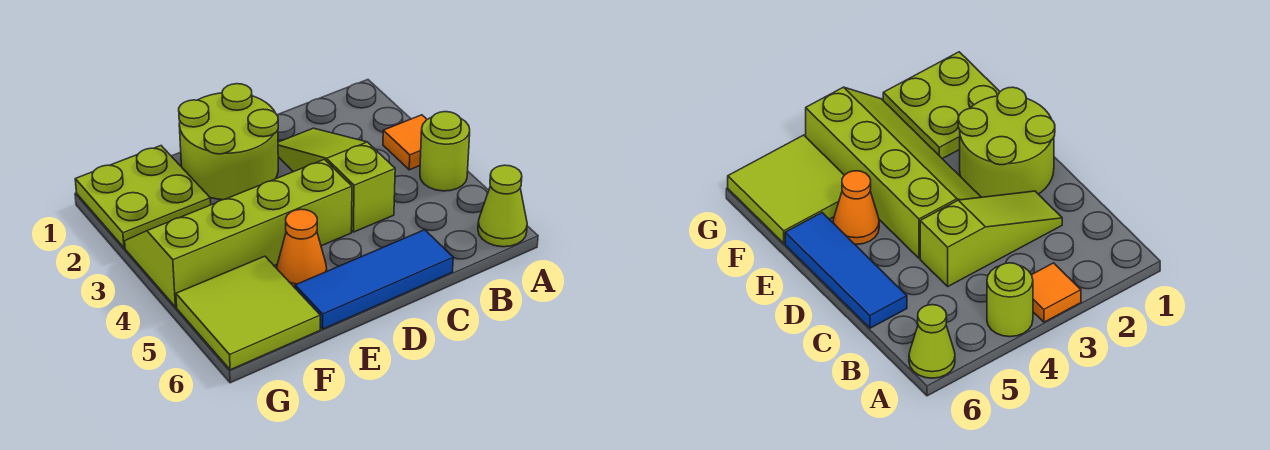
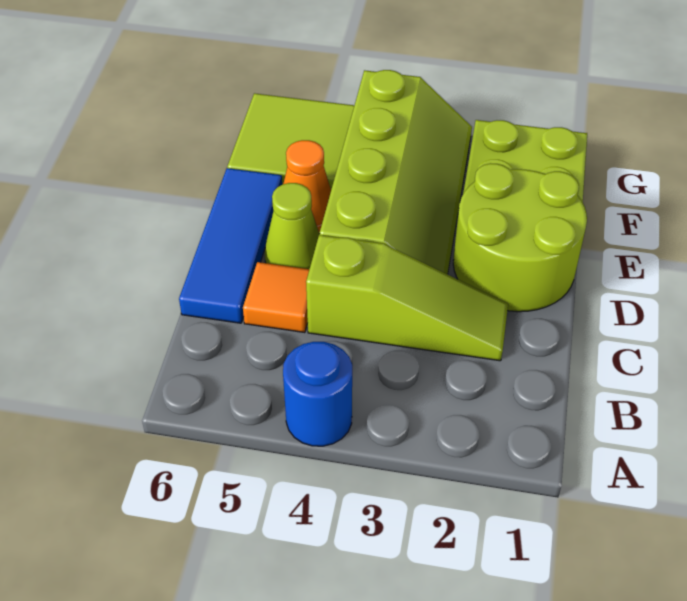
orange tile A3 level 1 -> orange tile C5 level 1
lime round brick A4 level 1 -> blue round brick A4 level 1
lime cone A6 level 1 -> lime cone D5 level 1

